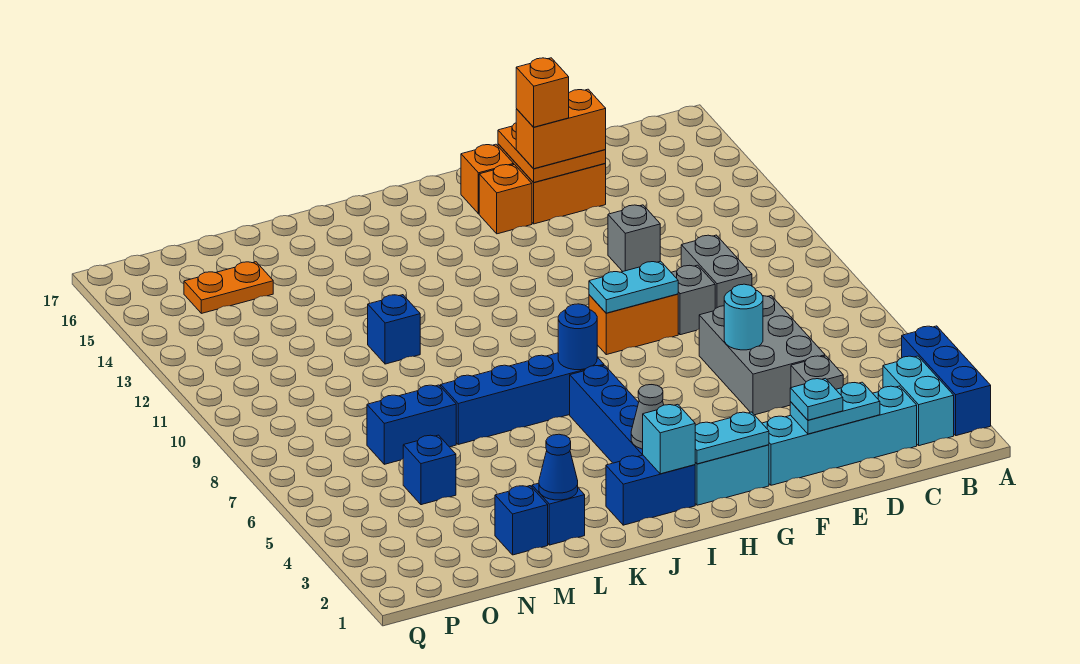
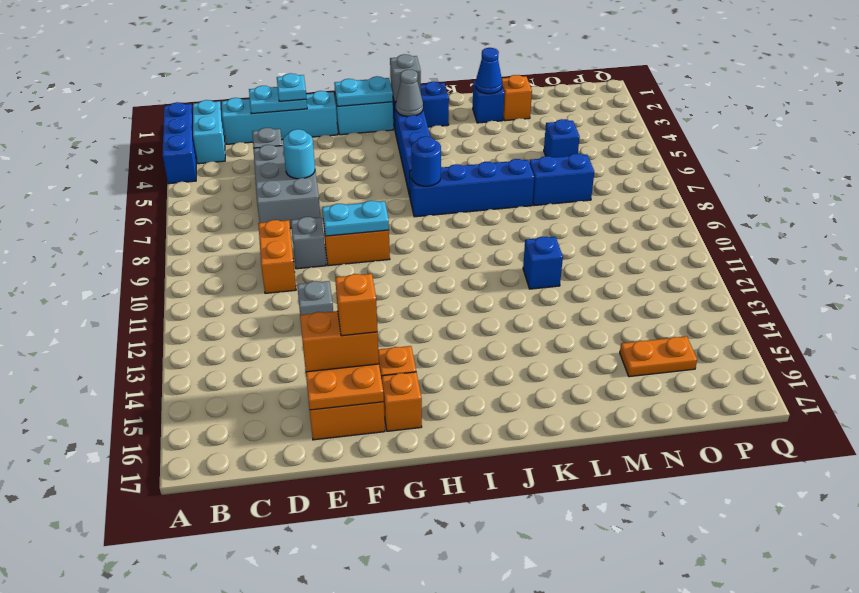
grey brick D9:D10 level 1 -> orange brick D9:D10 level 1
cyan brick I2 level 2 -> grey brick I2 level 2
blue brick M2 level 1 -> orange brick M2 level 1

